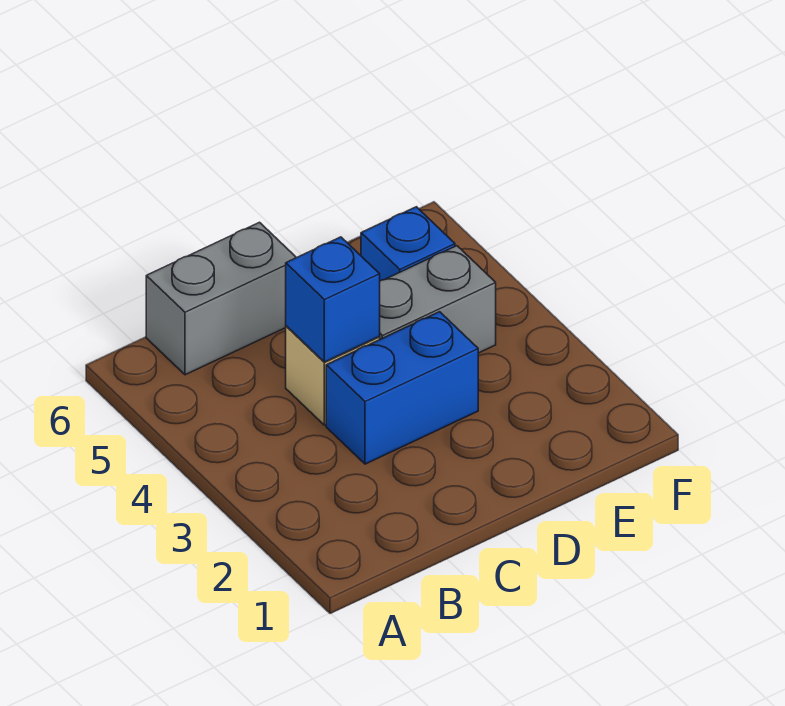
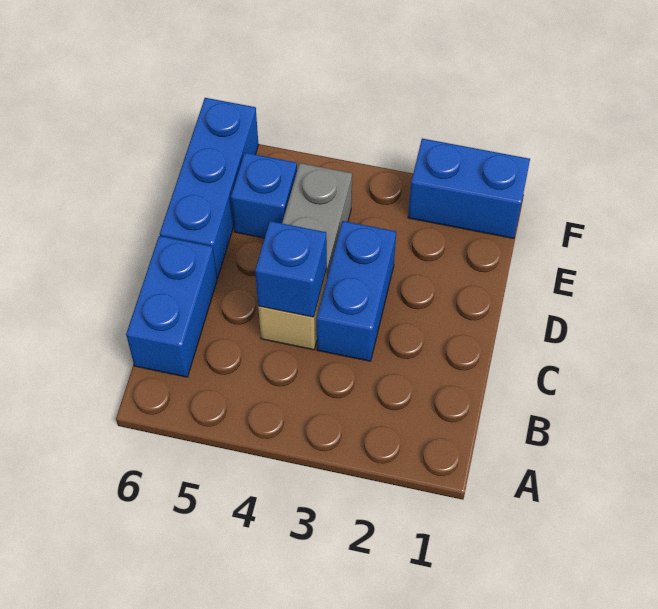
grey brick B6:C6 level 1 -> blue brick B6:C6 level 1
none -> blue brick D6:F6 level 1
none -> blue brick F1:F2 level 1

